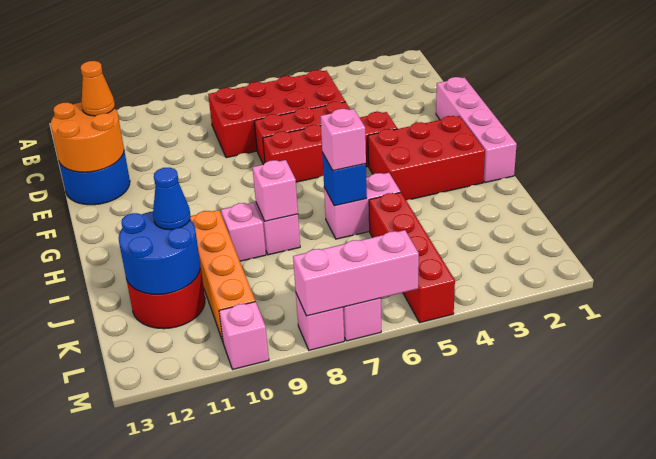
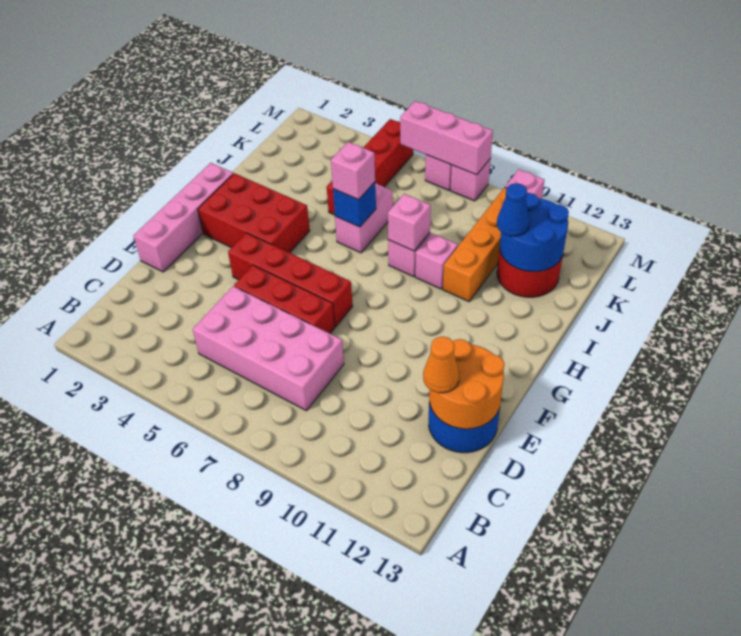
red brick C5:D8 level 1 -> pink brick C5:D8 level 1
pink brick I5:I6 level 1 -> pink brick I6:J6 level 1

